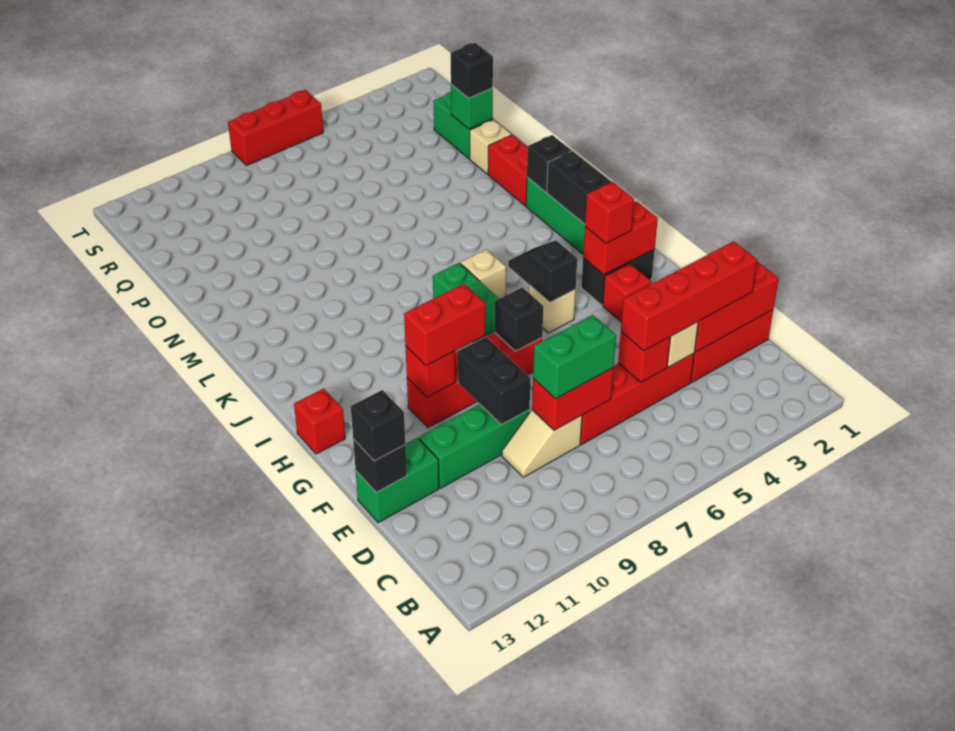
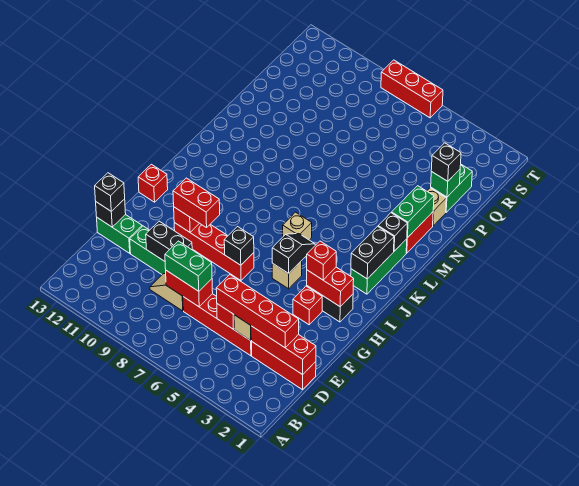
black brick E9:F9 level 2 -> black brick E9:E10 level 2
green brick I7:J7 level 1 -> green brick M2:N2 level 2

